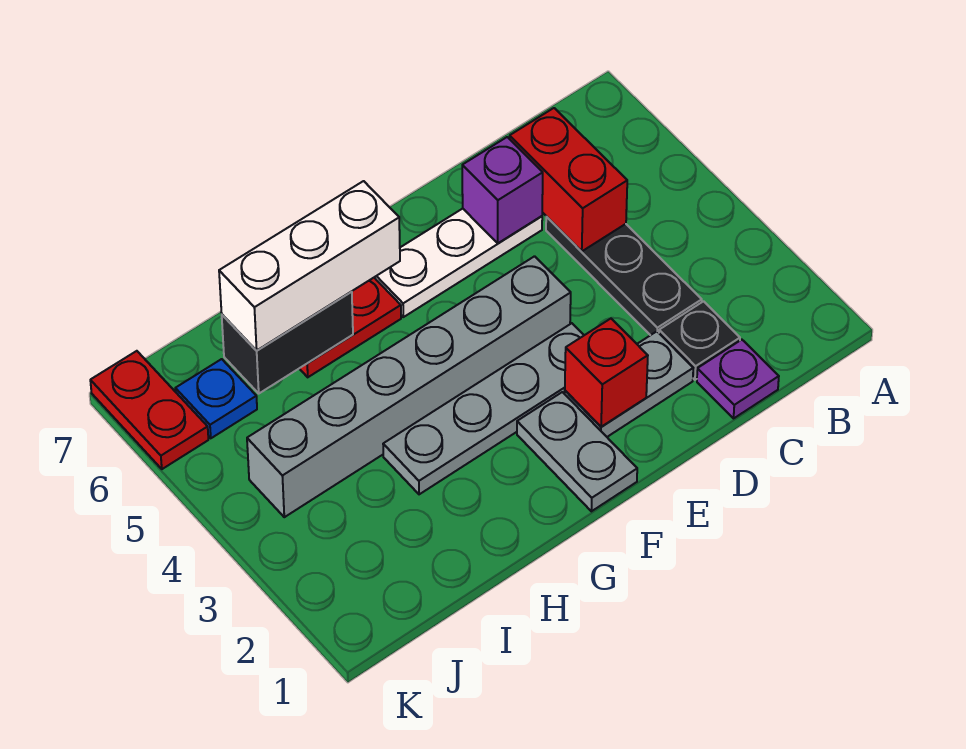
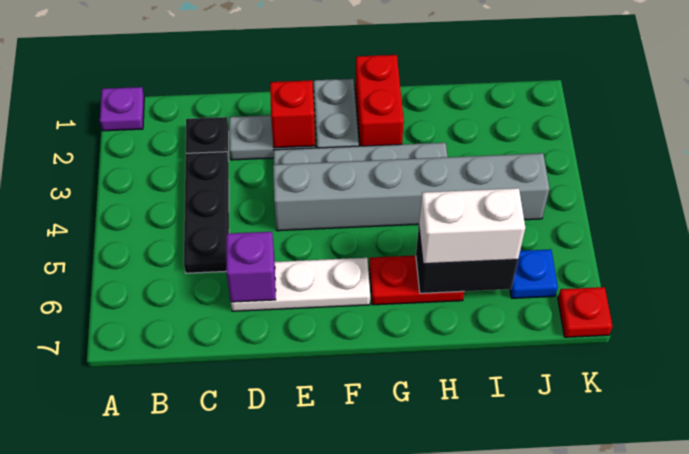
purple plate C1 level 1 -> purple plate A1 level 1
red brick C5:C6 level 2 -> red brick G1:G2 level 1
white brick G6:I6 level 3 -> white brick H6:I6 level 3
red plate K6:K7 level 1 -> red plate K7 level 1

